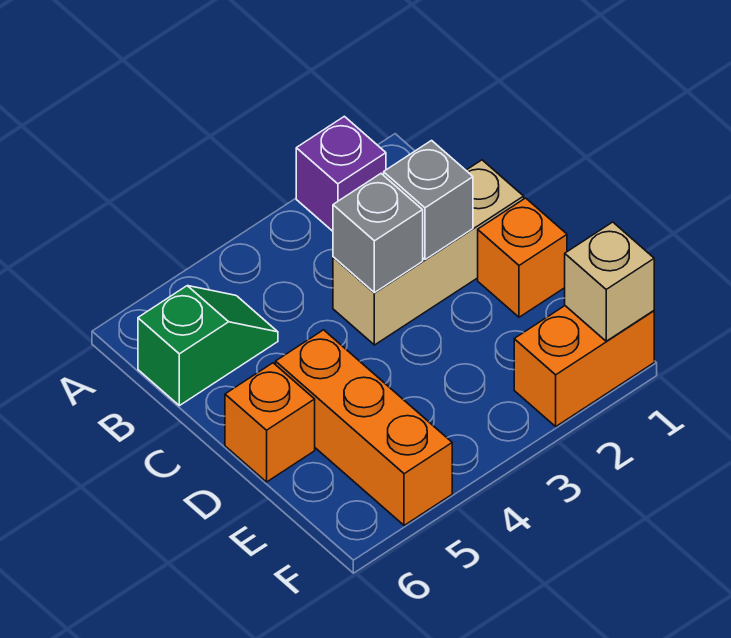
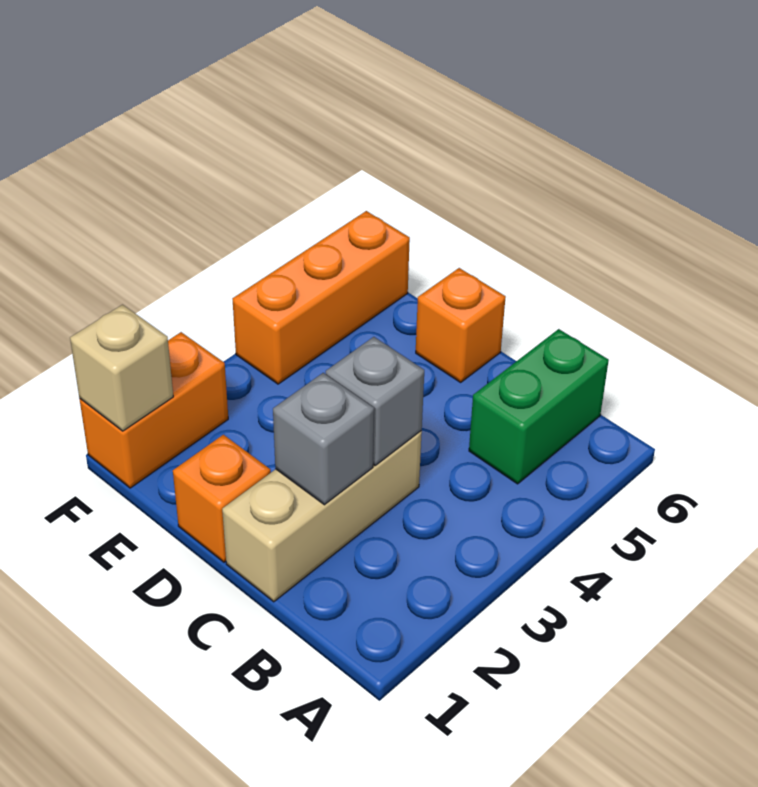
purple brick A2 level 1 -> none
green slope B5:B6 level 1 top 6 -> green brick B5:B6 level 1
orange brick D5:F5 level 1 -> orange brick F4:F6 level 1

